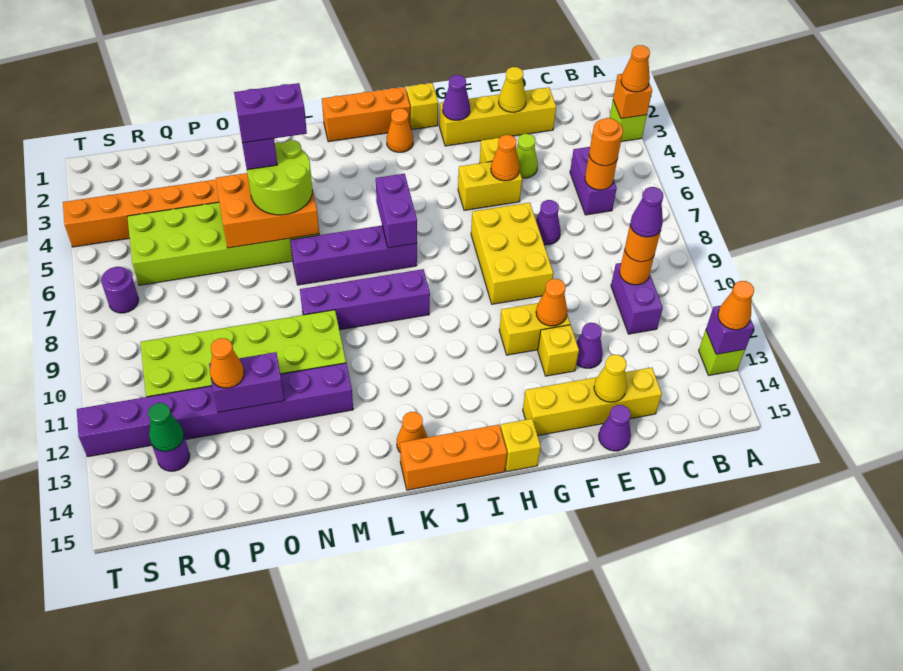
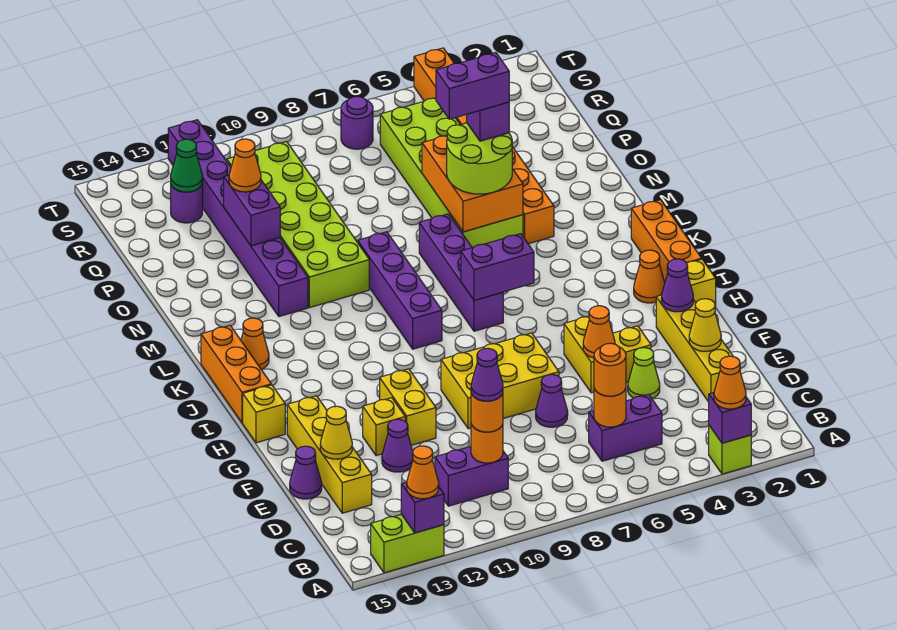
orange brick A3 level 2 -> purple brick A3 level 2
lime brick A13 level 1 -> lime brick A13:A14 level 1
orange cone F11 level 2 -> none
purple brick M5:N5 level 5 -> purple brick N5:N6 level 5

